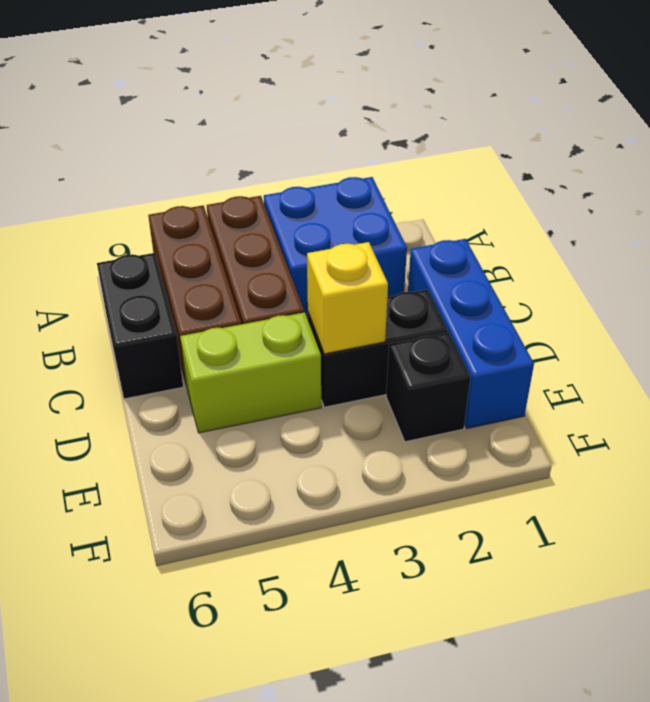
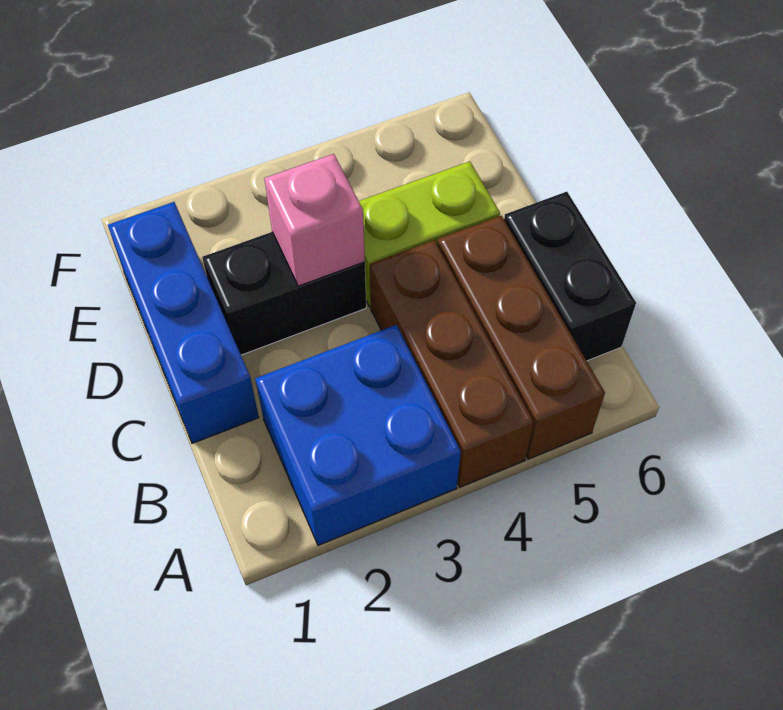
yellow brick D3 level 2 -> pink brick D3 level 2
black brick E2 level 1 -> none

